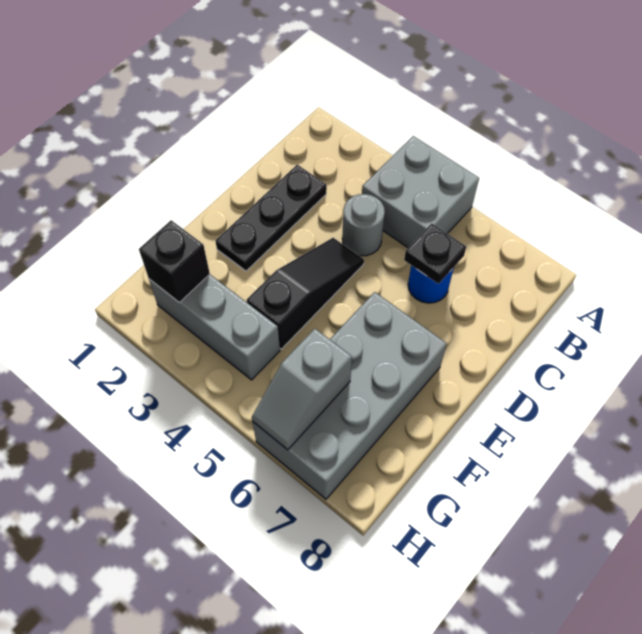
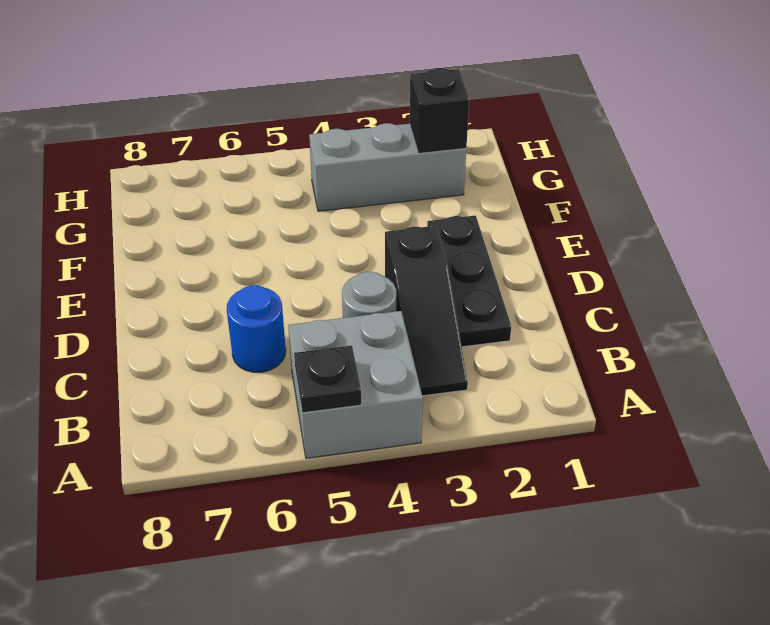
black plate C6 level 2 -> black plate A5 level 2
black slope D4:F4 level 1 top F -> black slope B3:D3 level 1 top D
grey brick E6:H7 level 1 -> none
grey slope G6:H6 level 2 top G -> none

